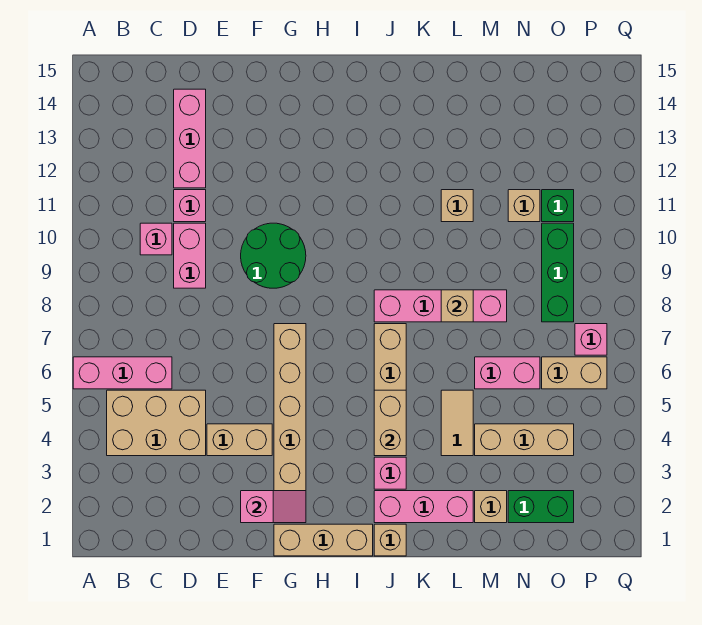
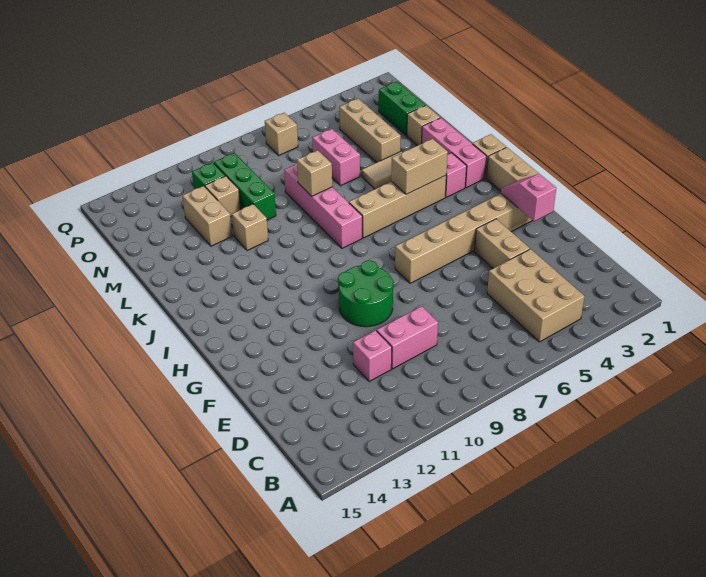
pink brick A6:C6 level 1 -> none
pink brick C10 level 1 -> none
pink brick D12:D14 level 1 -> none
tan brick O6:P6 level 1 -> tan brick M12:N12 level 1
green brick O8:O10 level 1 -> green brick M10:O10 level 1
pink brick P7 level 1 -> tan brick P7 level 1

